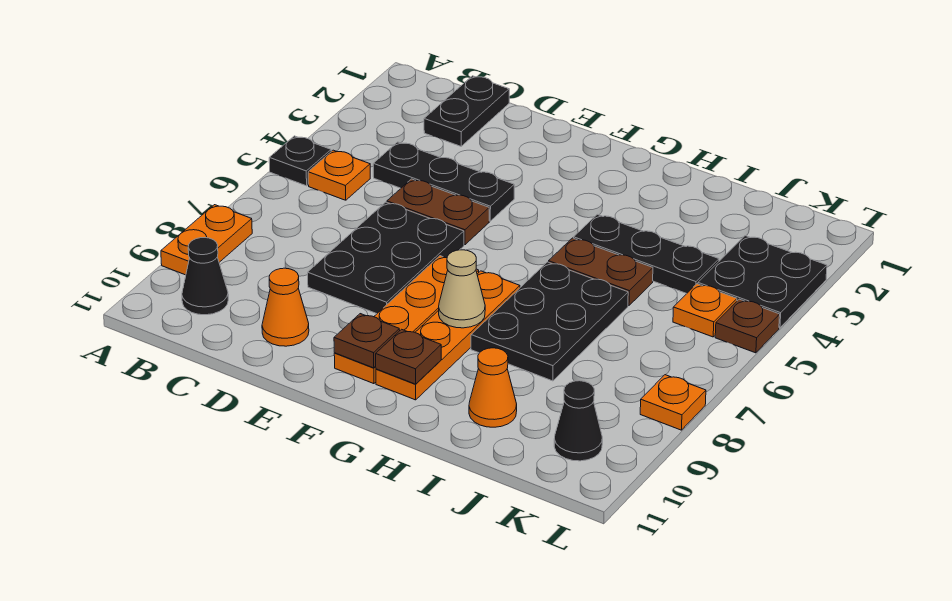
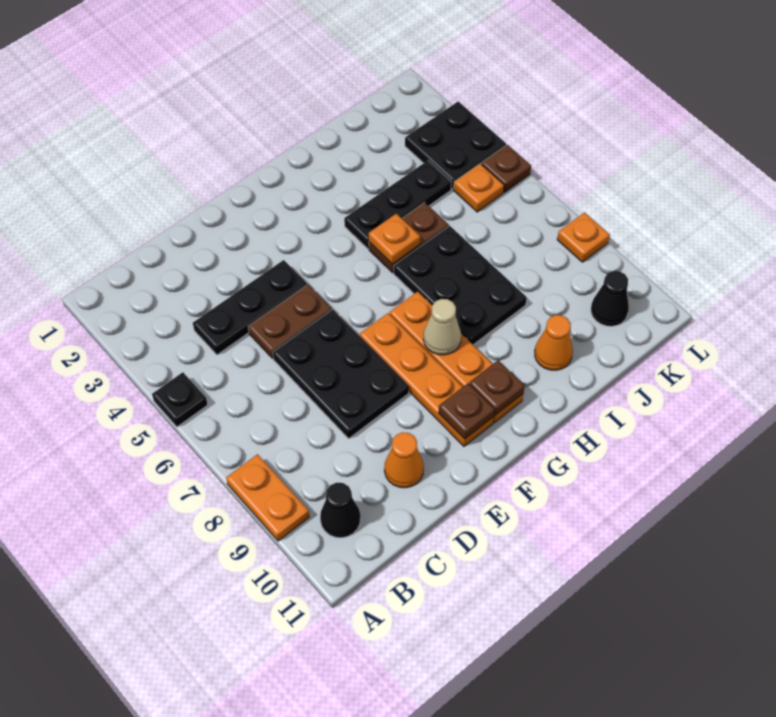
orange plate B5 level 1 -> orange plate H5 level 2
black plate C1:C2 level 1 -> none

